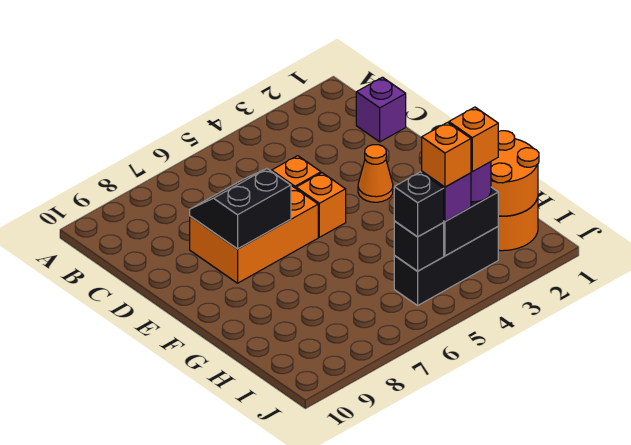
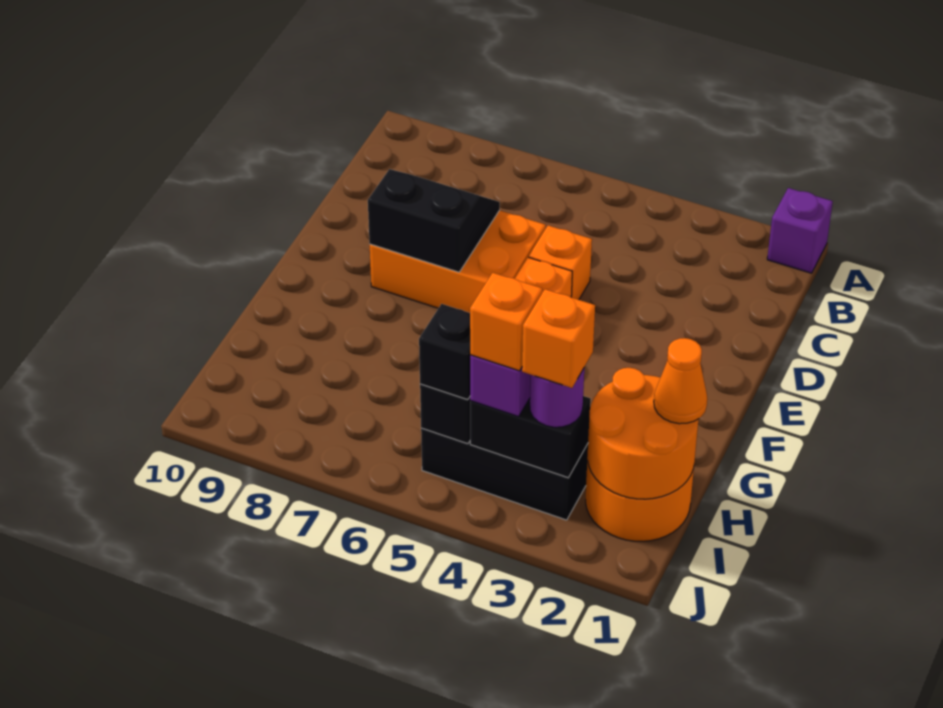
purple brick C1 level 1 -> purple brick A1 level 1
orange cone E3 level 1 -> orange cone H1 level 3

